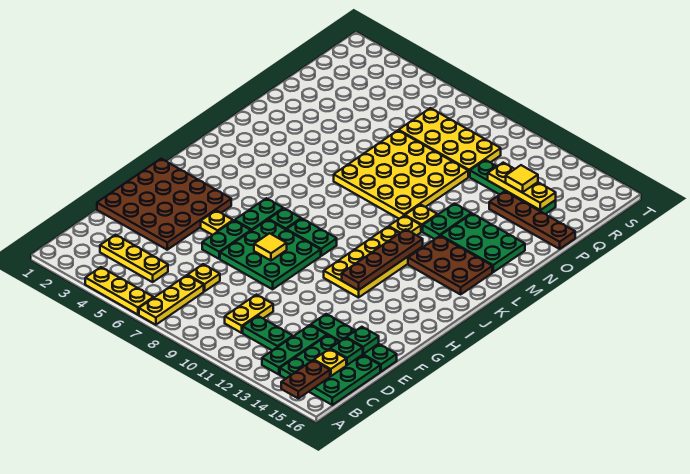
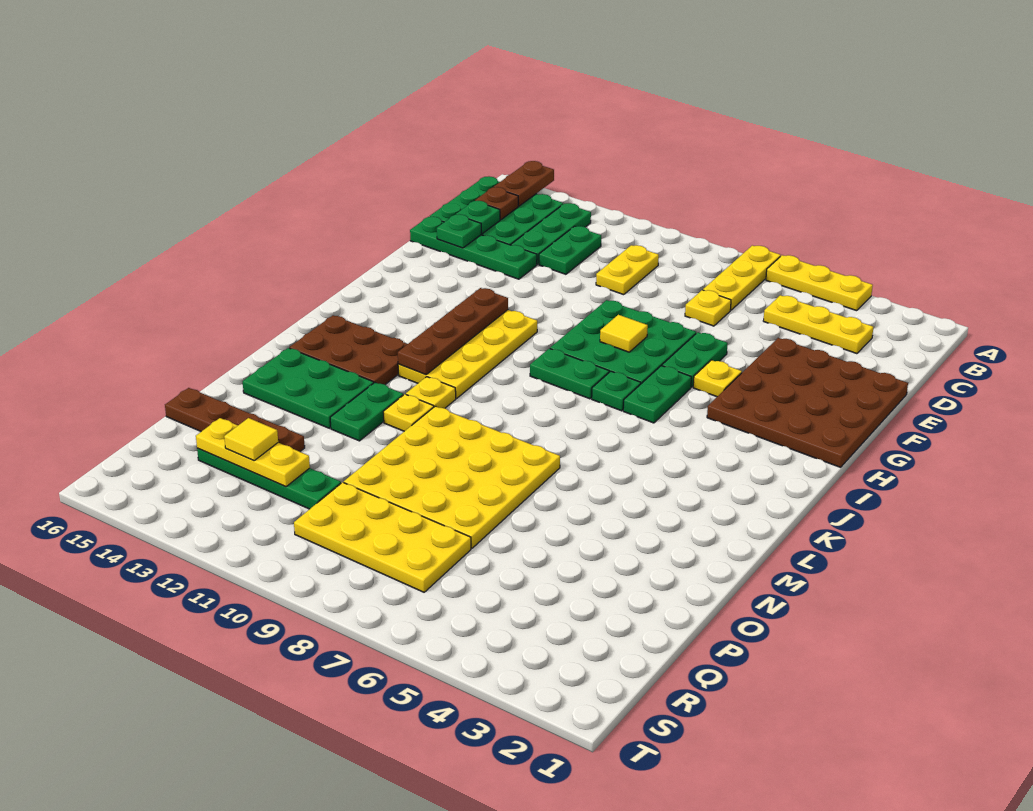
green plate C11:C12 level 1 -> green plate C12:D12 level 1
yellow plate C15 level 2 -> brown plate C15 level 2

